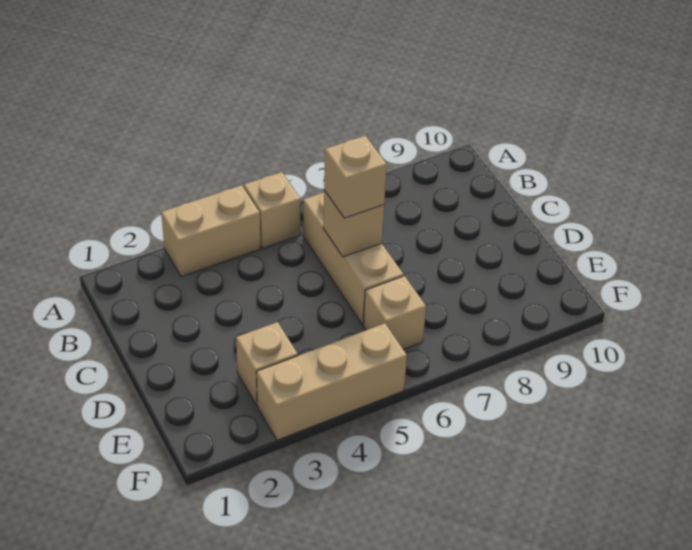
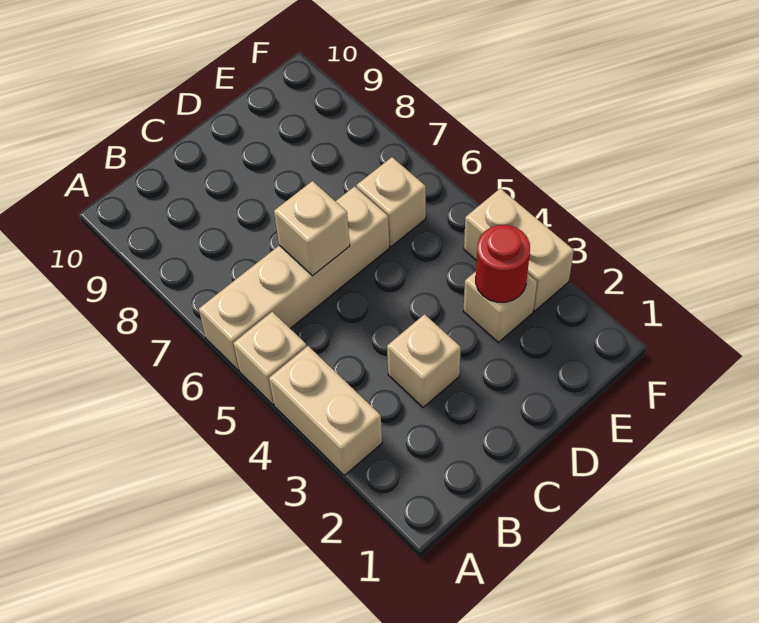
tan brick B6:D6 level 1 -> tan brick A6:D6 level 1
tan brick C6 level 3 -> tan brick C3 level 1
none -> red round brick E3 level 2
tan brick F3:F5 level 1 -> tan brick F3:F4 level 1

